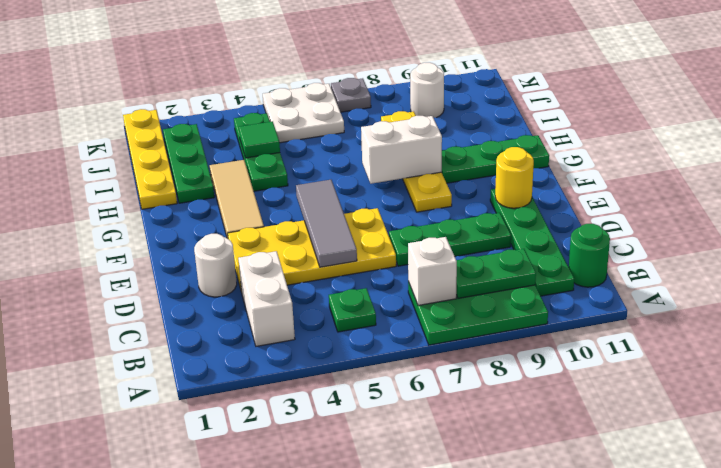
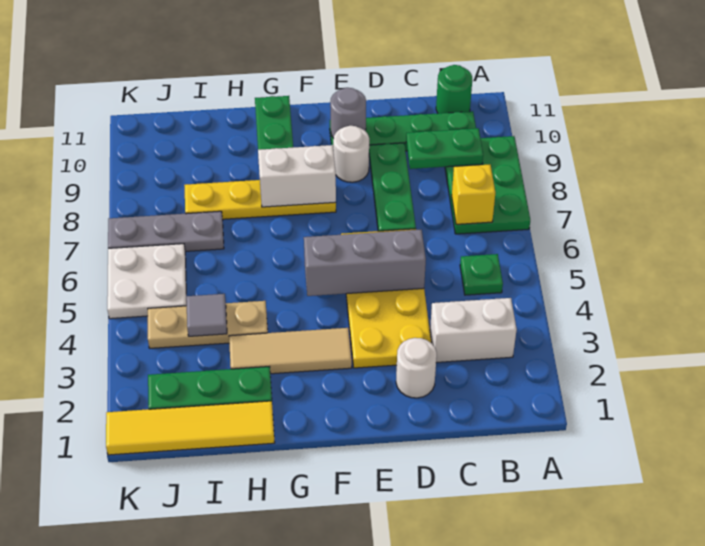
white brick B7 level 2 -> yellow brick B7 level 2
green plate B8:B9 level 2 -> green plate B9:C9 level 2
grey tile D5:F5 level 2 -> grey brick D5:F5 level 2
yellow round brick E10 level 2 -> grey round brick E10 level 2
white brick G7:G8 level 2 -> white brick F8:G8 level 2
yellow plate H1:K1 level 1 -> yellow tile H1:K1 level 1
green plate H4:J4 level 1 -> tan plate H4:J4 level 1
green tile I4 level 2 -> grey tile I4 level 2
white round brick J9 level 1 -> white round brick E9 level 1
grey plate K7 level 1 -> grey plate I7:K7 level 1

